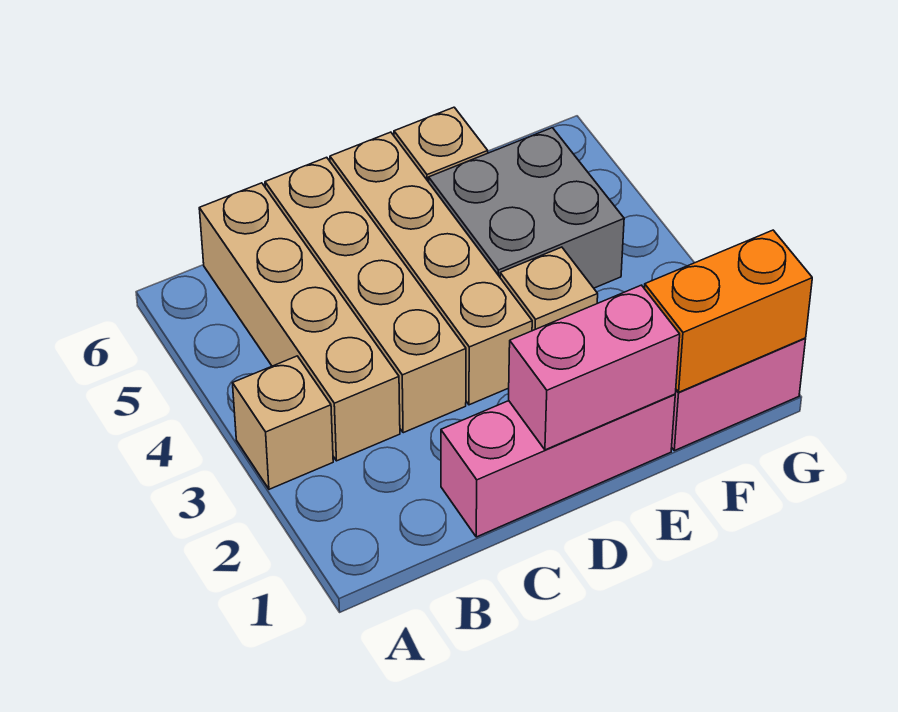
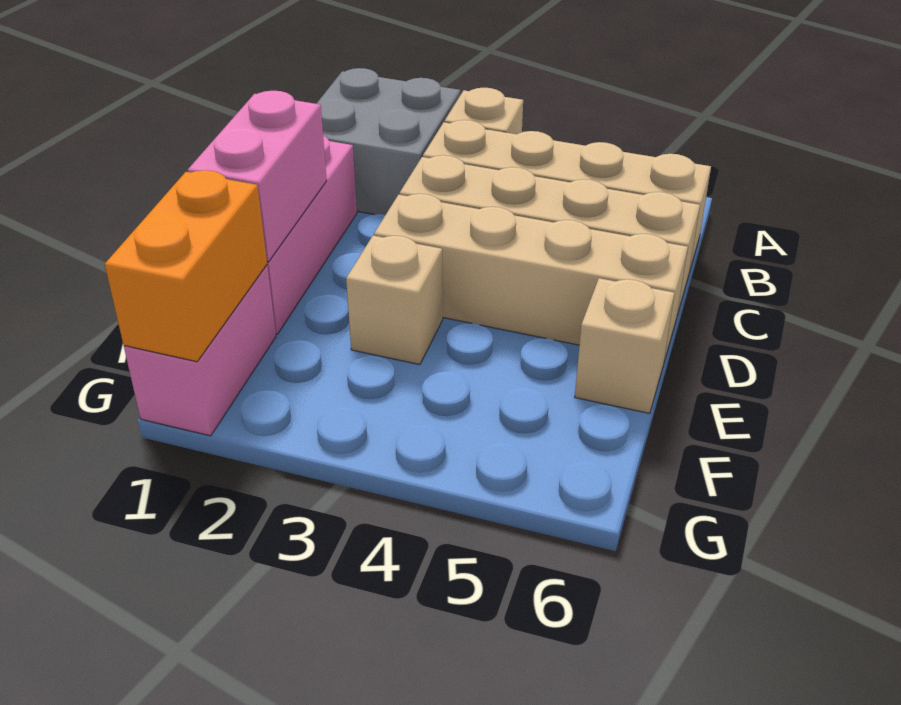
grey brick E4:F5 level 1 -> grey brick A1:B2 level 1

